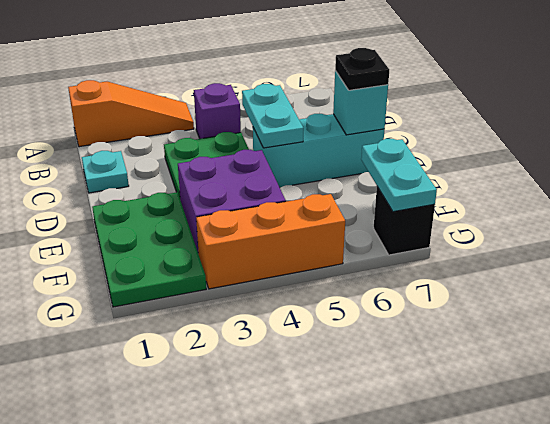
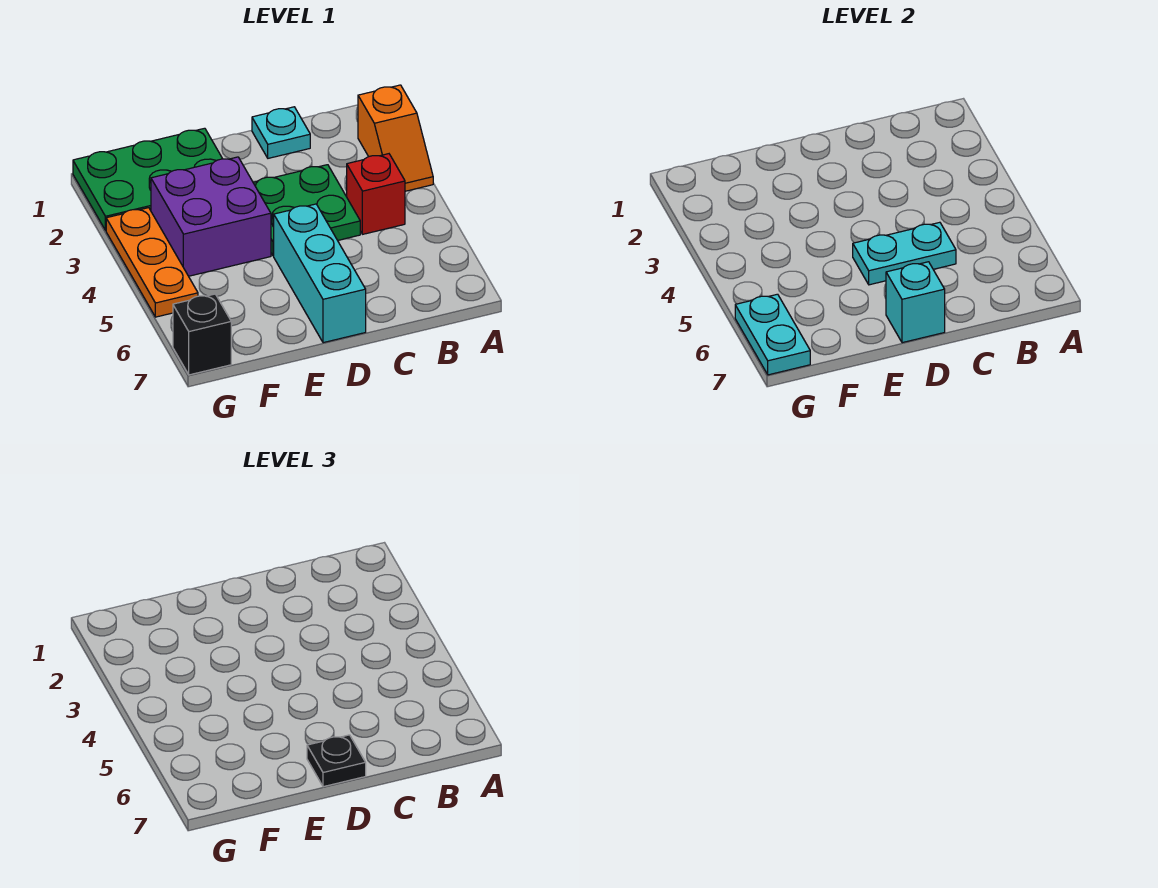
orange slope A1:A3 level 1 top 1 -> orange slope A2:A3 level 1 top 2
purple brick B4 level 1 -> red brick B4 level 1
cyan plate F7:G7 level 2 -> cyan plate G6:G7 level 2
orange brick G3:G5 level 1 -> orange plate G3:G5 level 1

